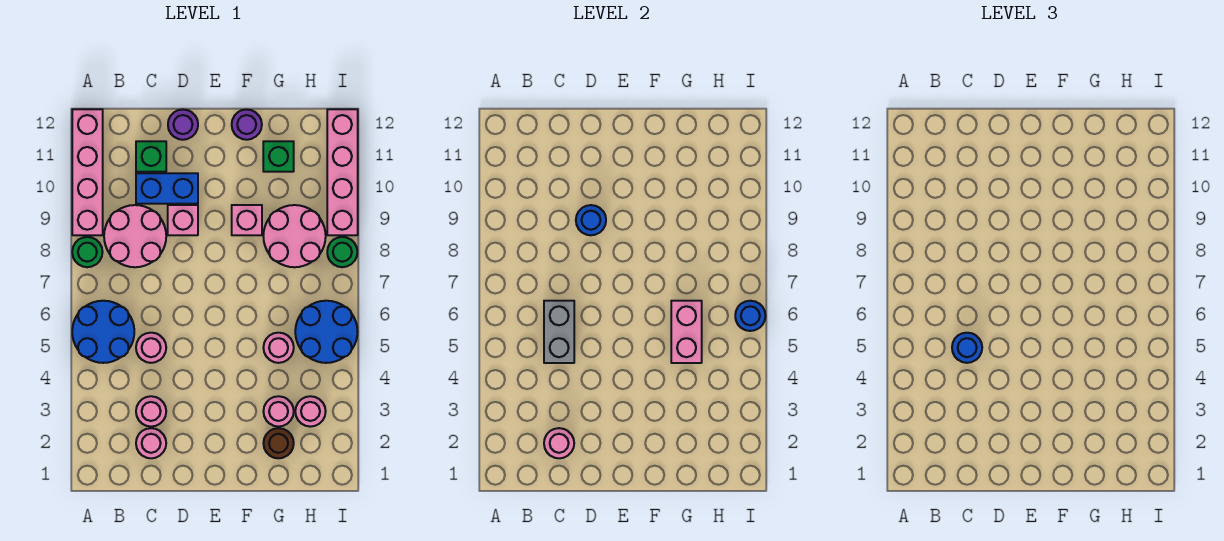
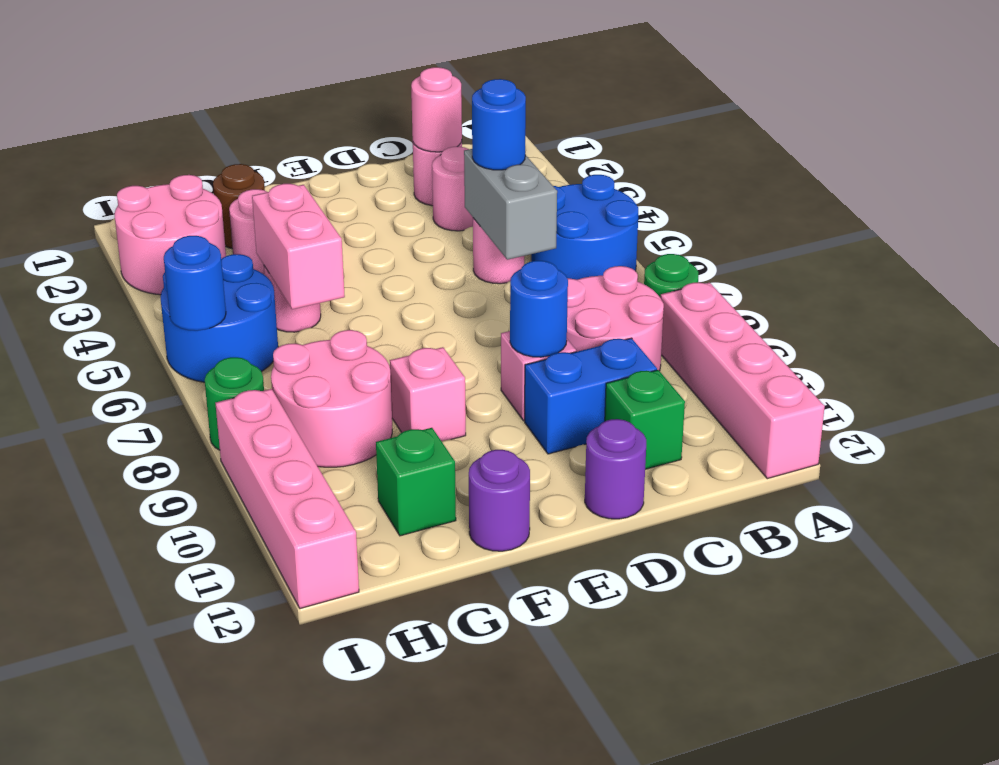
pink round brick H3 level 1 -> pink round brick H2:I3 level 1

